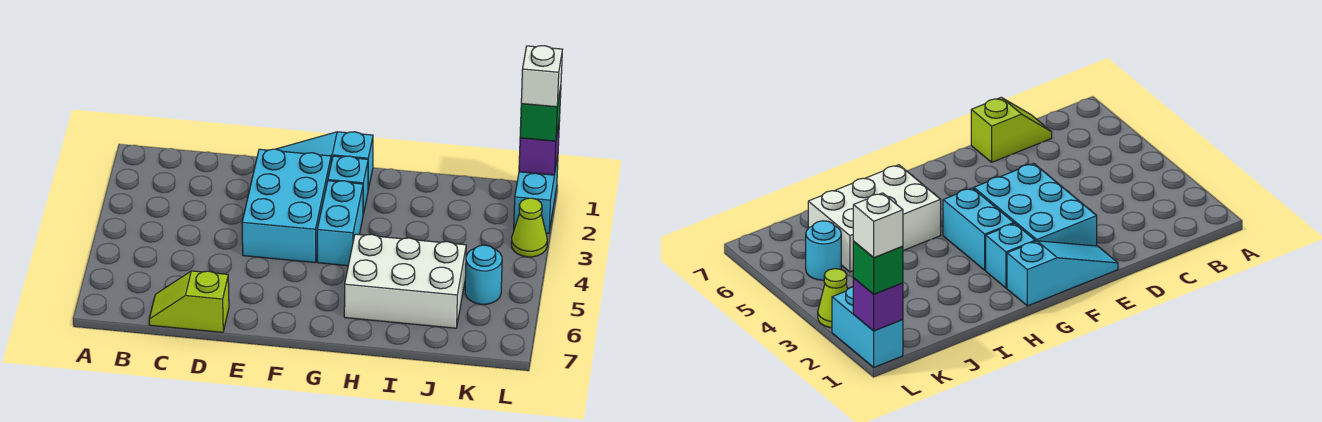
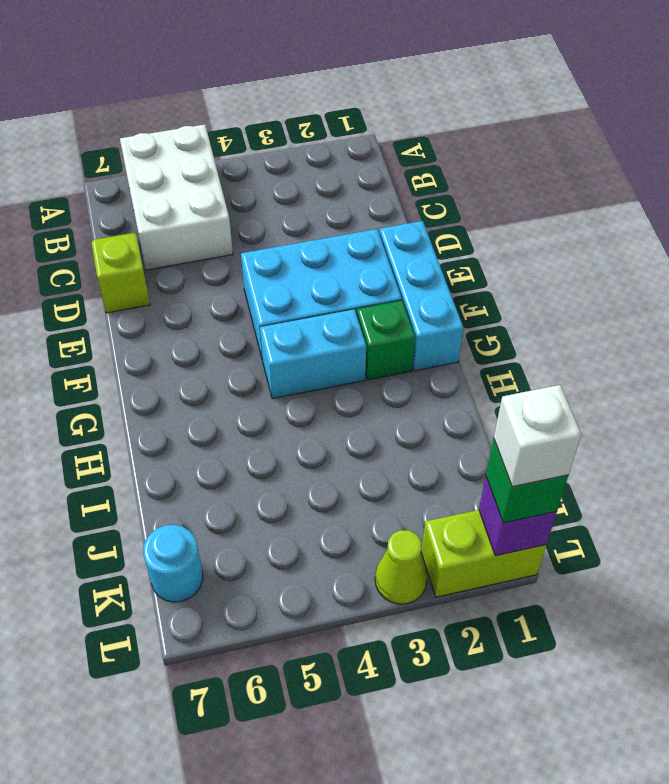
cyan slope E1:G1 level 1 top G -> cyan brick E1:G1 level 1
cyan brick G2 level 1 -> green brick G2 level 1
white brick H5:J6 level 1 -> white brick A5:C6 level 1
cyan round brick K5 level 1 -> cyan round brick K7 level 1
cyan brick L1:L2 level 1 -> lime brick L1:L2 level 1

